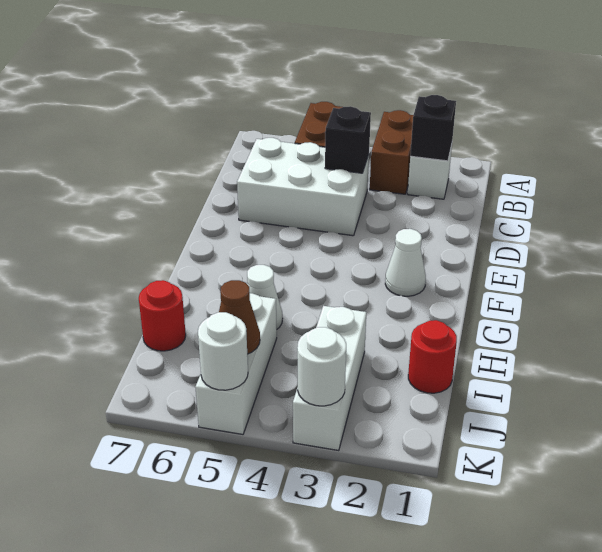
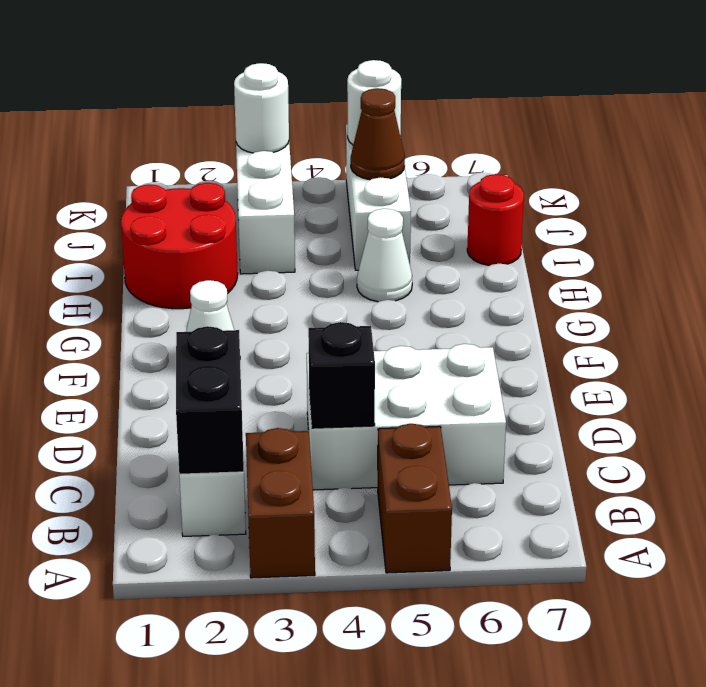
black brick B2 level 2 -> black brick B2:C2 level 2
red round brick I1 level 1 -> red round brick H1:I2 level 1

